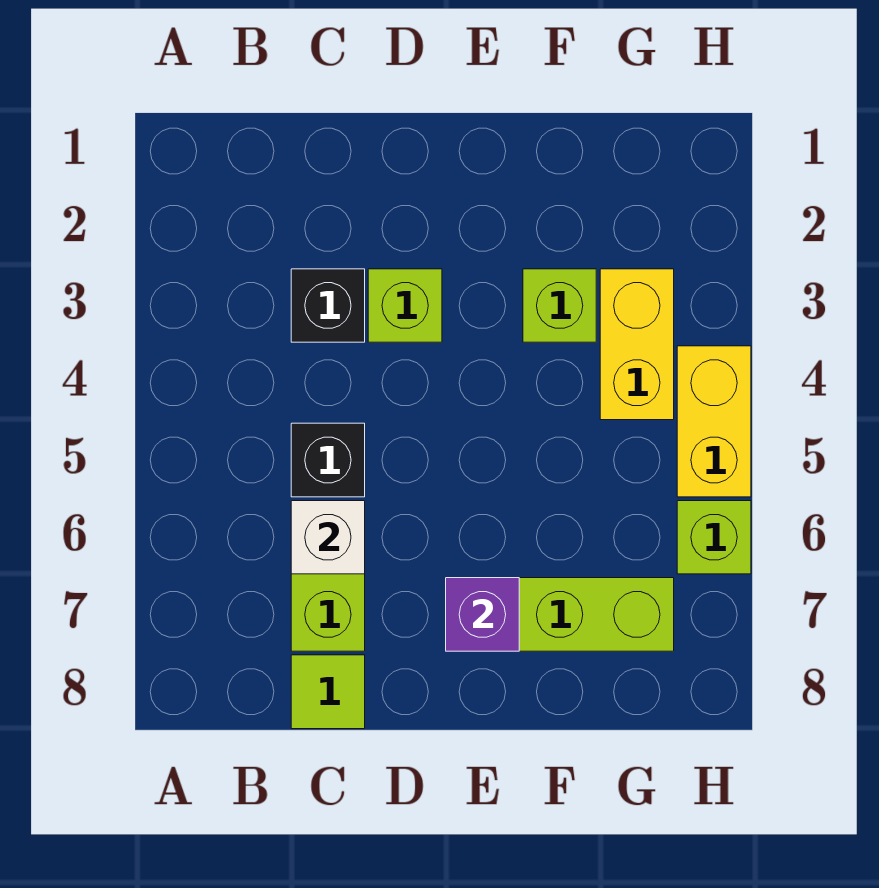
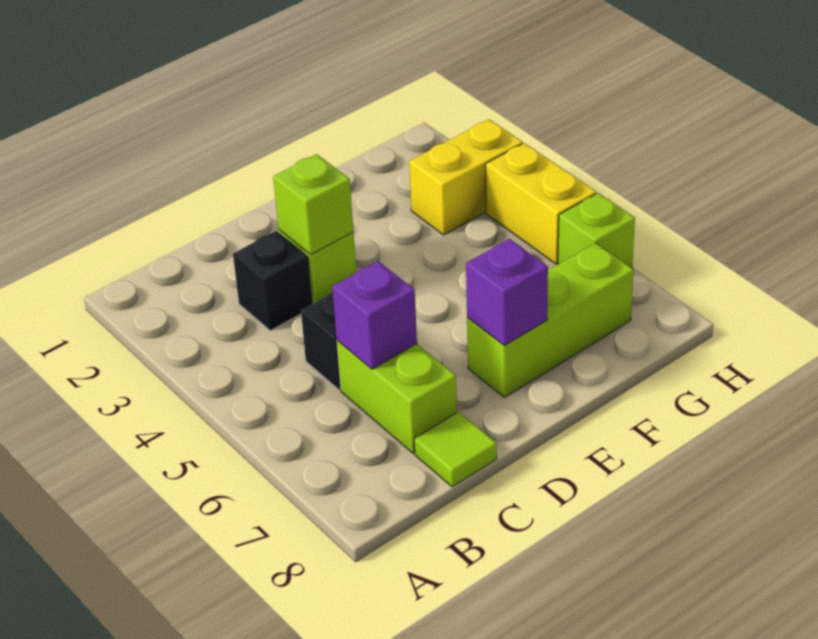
white brick C6 level 2 -> purple brick C6 level 2
lime brick F3 level 1 -> lime brick D3 level 2
yellow brick G3:G4 level 1 -> yellow brick G3:H3 level 1

